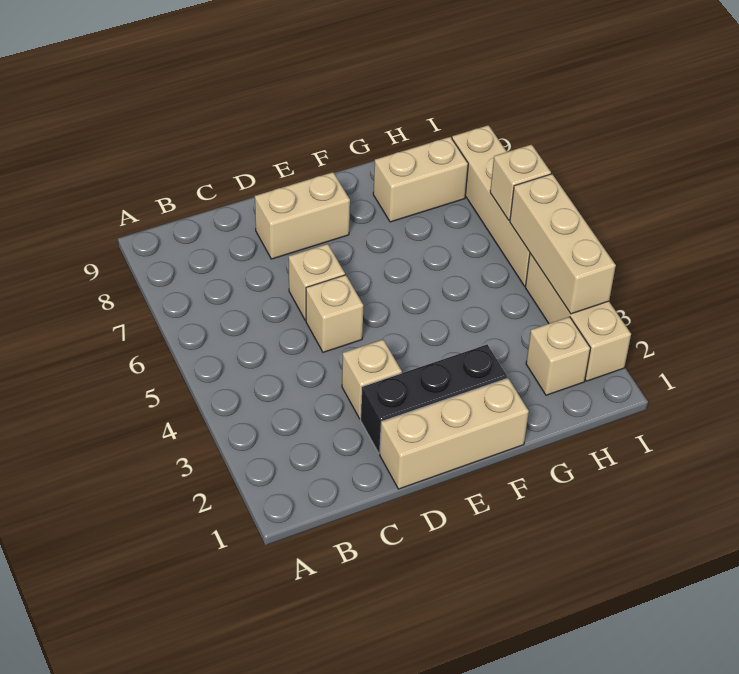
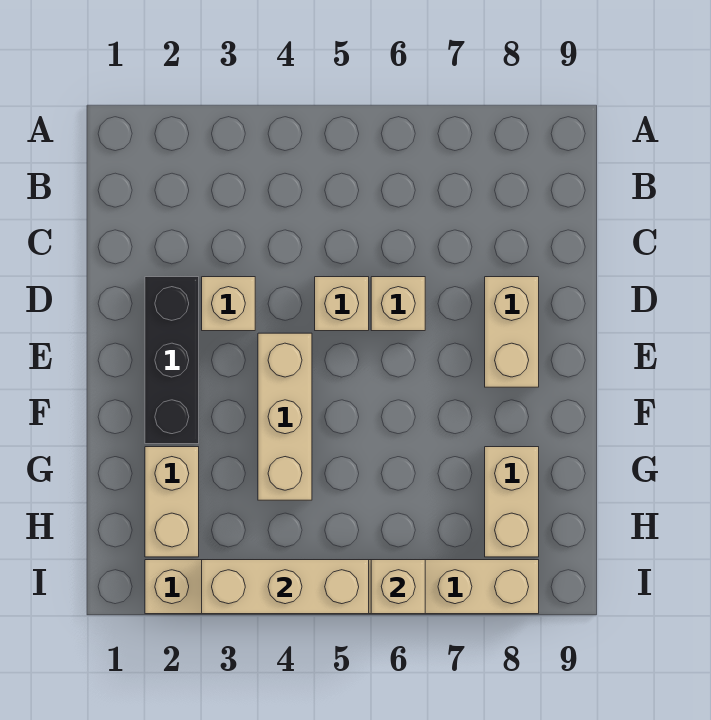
tan brick D1:F1 level 1 -> tan brick E4:G4 level 1
tan brick H2 level 1 -> tan brick G2:H2 level 1

